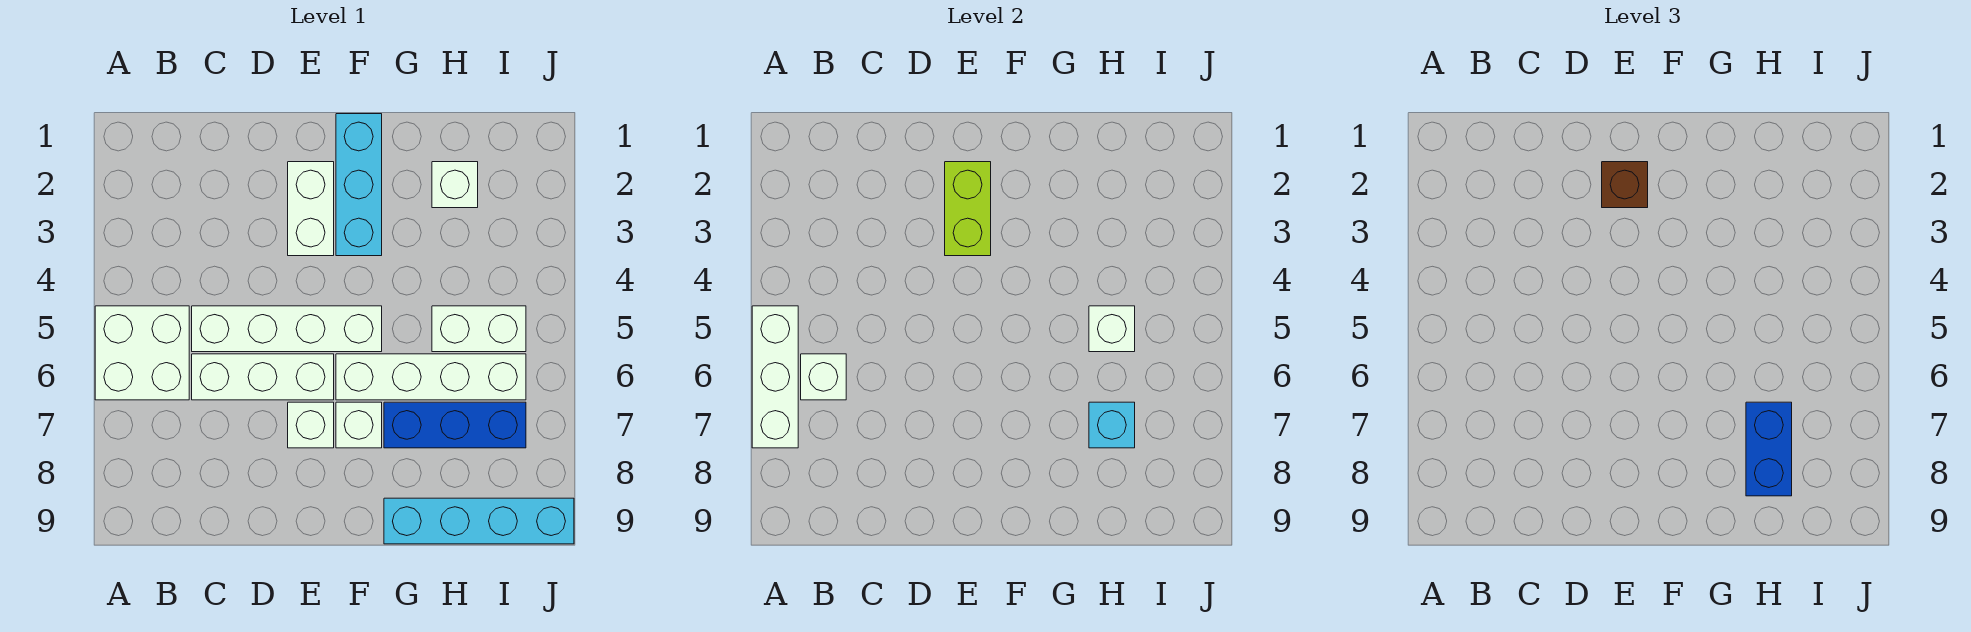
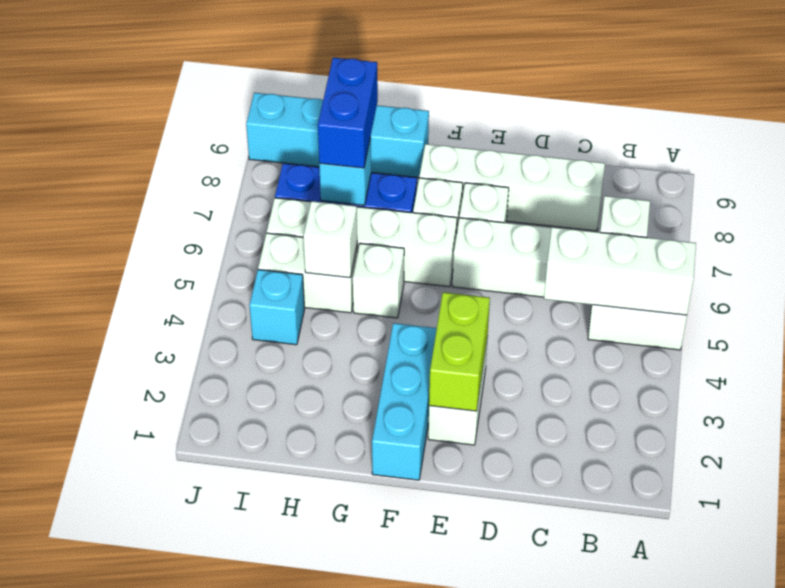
white brick A5:A7 level 2 -> white brick A5:C5 level 2
white brick C5:F5 level 1 -> white brick C8:F8 level 1
brown brick E2 level 3 -> none
white brick H2 level 1 -> white brick G5 level 1
none -> cyan brick I4 level 1

